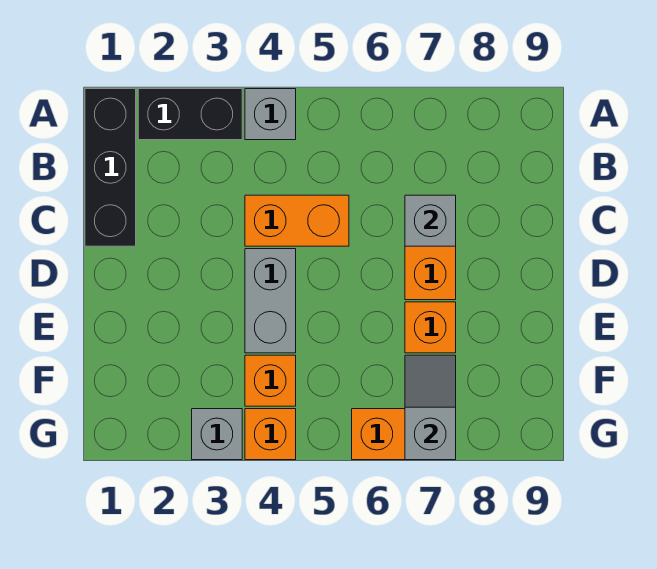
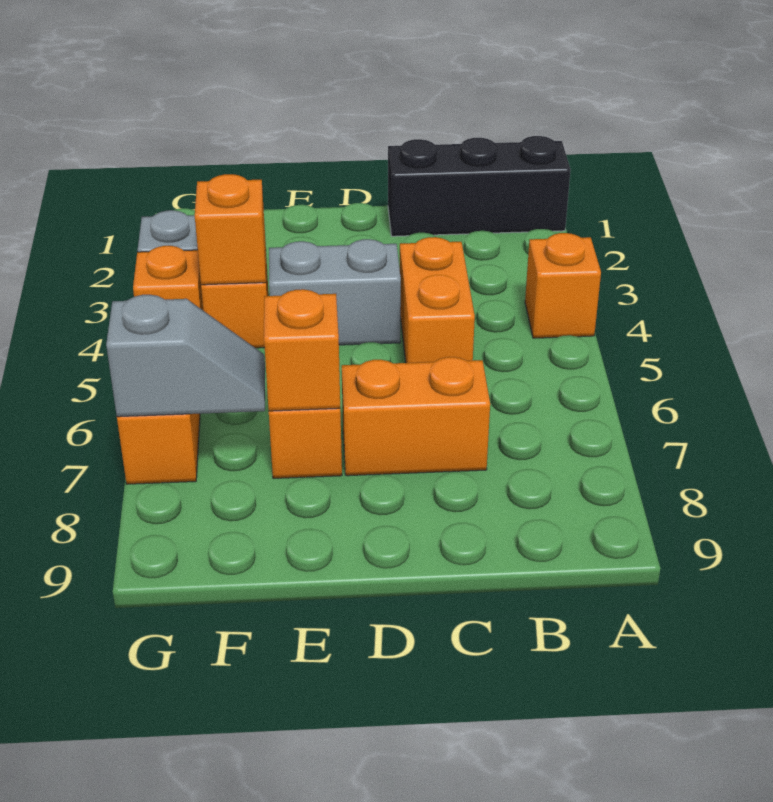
black brick A2:A3 level 1 -> none
grey brick A4 level 1 -> orange brick A4 level 1
grey brick C7 level 2 -> none
none -> orange brick E7 level 2
none -> orange brick F4 level 2

